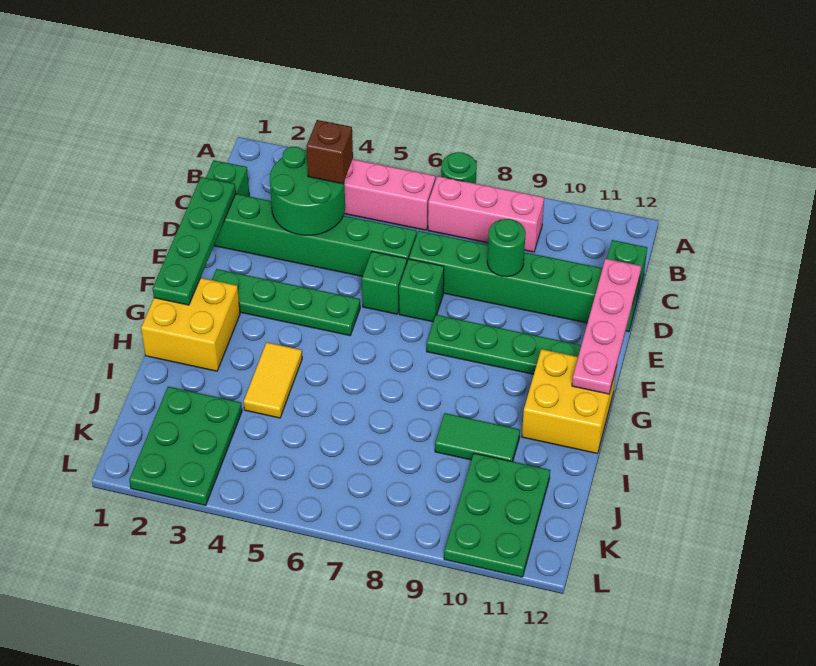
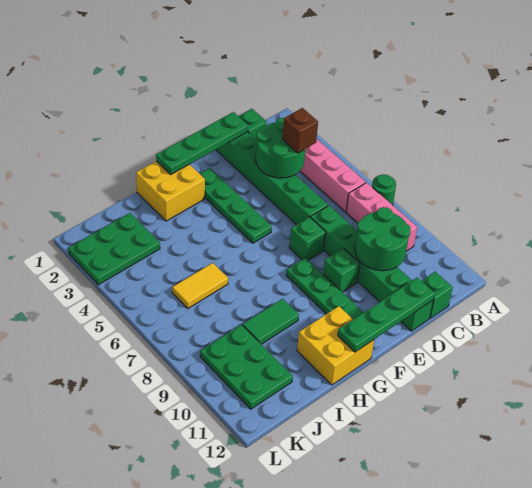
green round brick D9 level 2 -> green round brick C9:D10 level 2
pink plate D12:G12 level 2 -> green plate D12:G12 level 2
green brick E6 level 1 -> green brick E9 level 1
yellow tile H4:I4 level 1 -> yellow tile I6:J6 level 1
green tile I9:I10 level 1 -> green tile H9:I9 level 1
green plate J10:L11 level 1 -> green plate J9:K11 level 1

